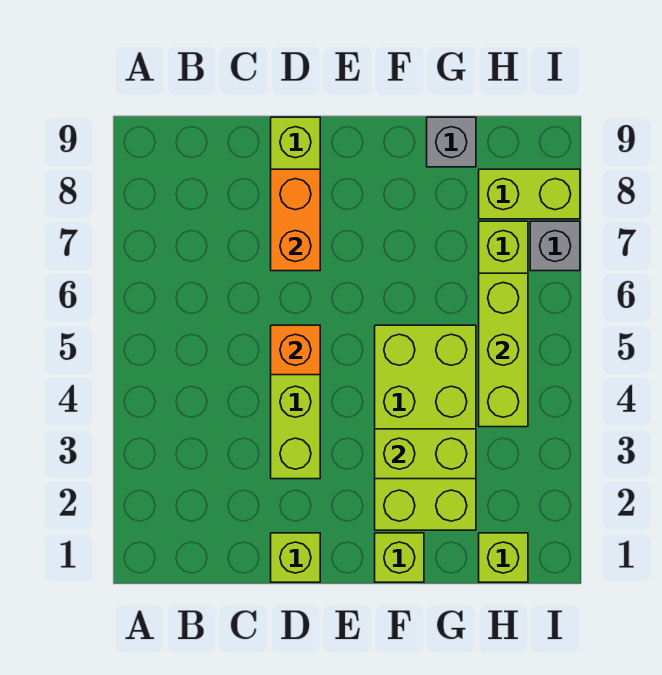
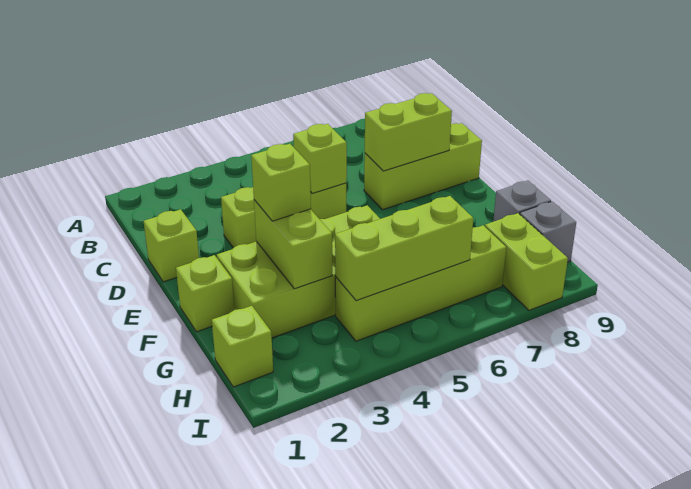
orange brick D5 level 2 -> lime brick D5 level 2
orange brick D7:D8 level 2 -> lime brick D7:D8 level 2
none -> lime brick F3 level 3
grey brick I7 level 1 -> grey brick H9 level 1

